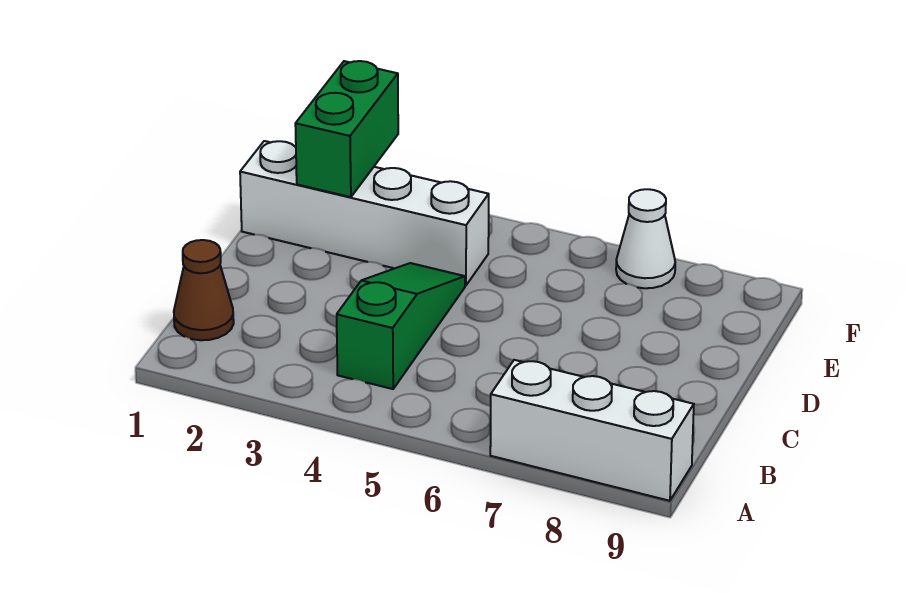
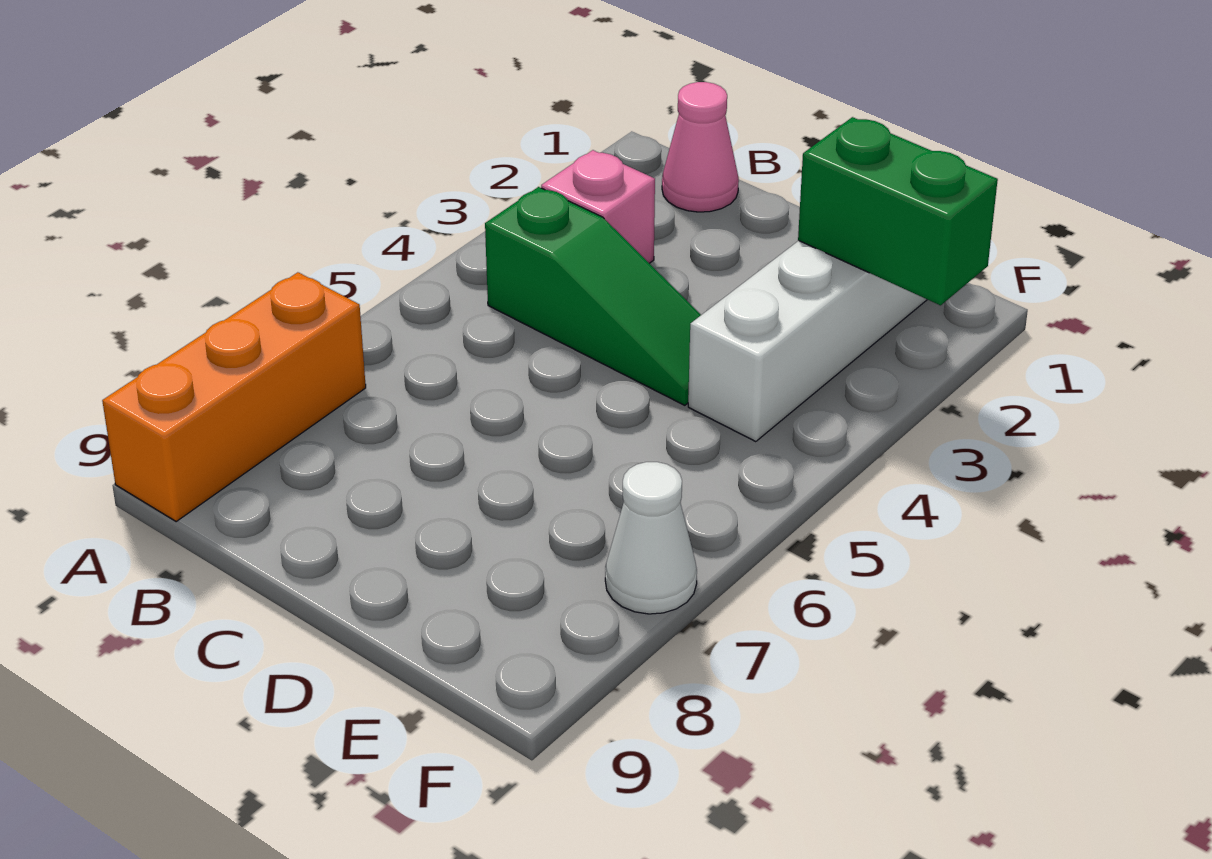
white brick A7:A9 level 1 -> orange brick A7:A9 level 1
brown cone B1 level 1 -> pink cone B1 level 1
none -> pink brick B3 level 1

